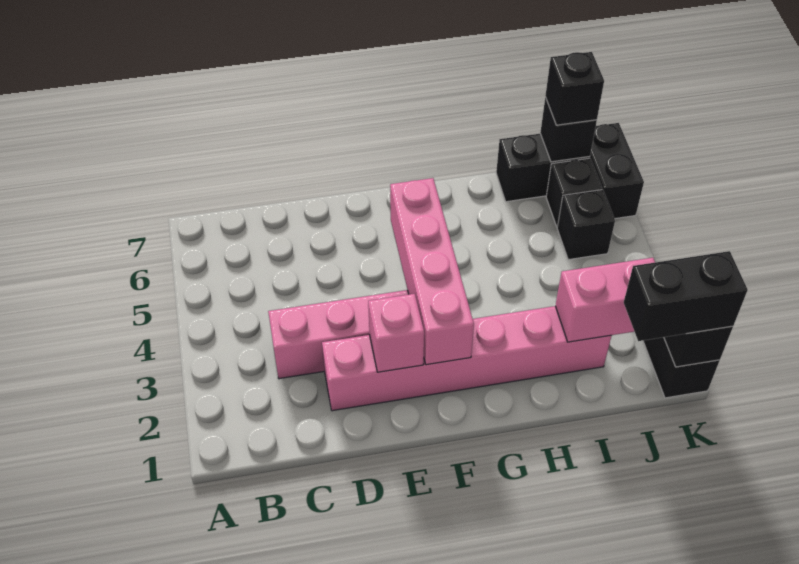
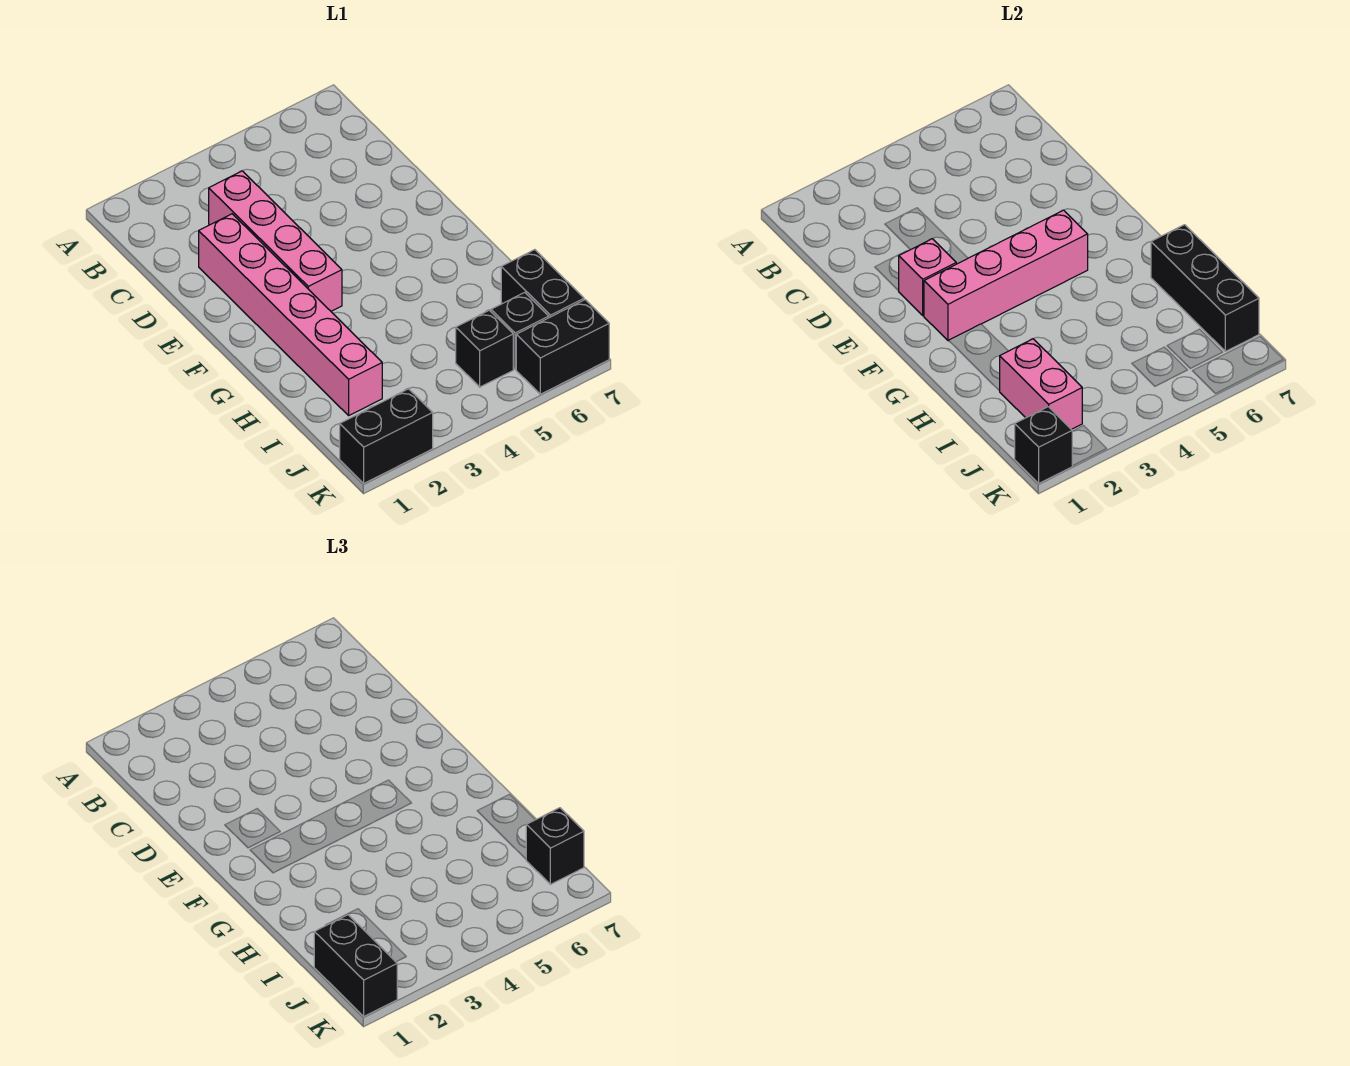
black brick J7 level 2 -> black brick H7:J7 level 2

